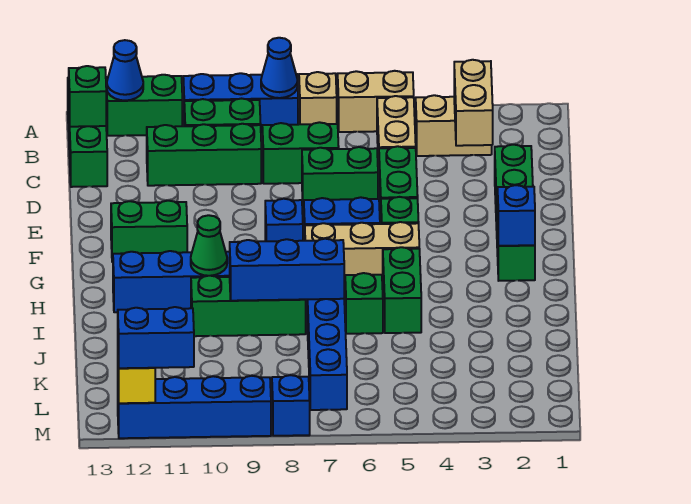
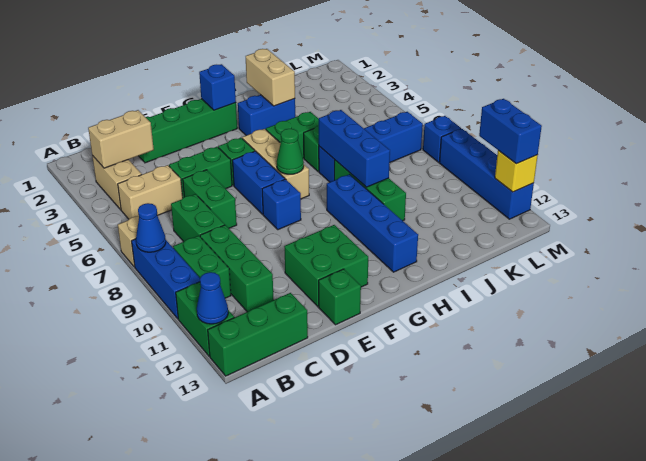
tan brick A5:A6 level 1 -> tan brick I2:I3 level 2
green brick B13 level 2 -> green brick E13 level 1
green brick F11:F12 level 1 -> green brick E11:F12 level 1
none -> blue brick H3:I3 level 1
green cone H10 level 2 -> green cone G7 level 2

